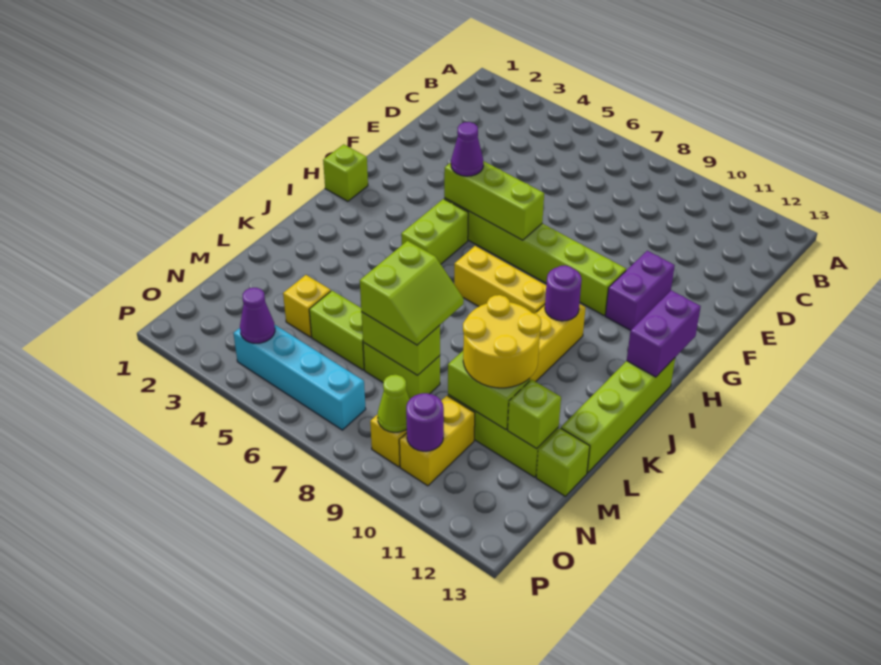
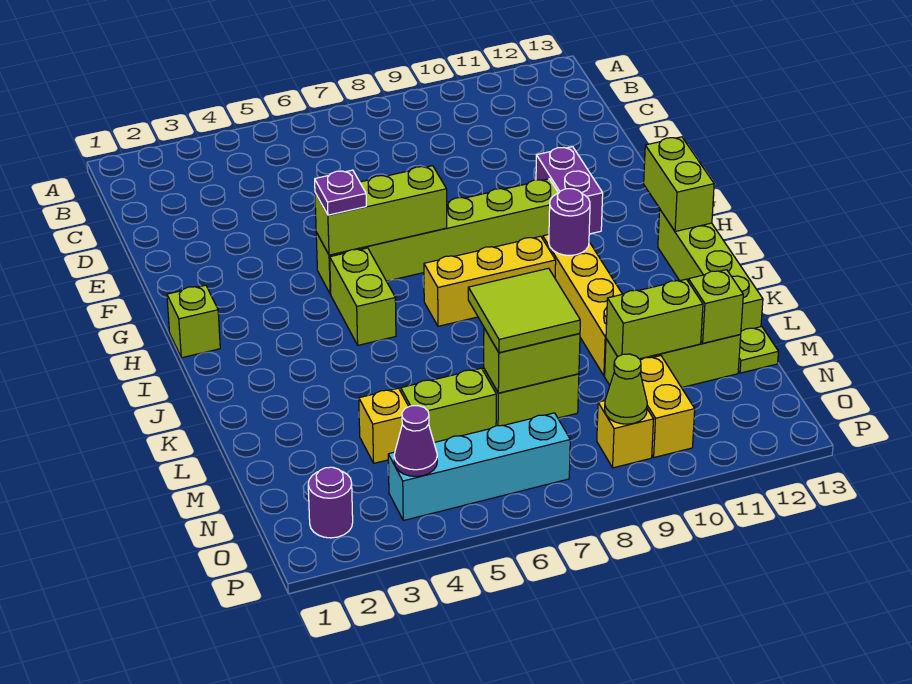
purple cone G5 level 3 -> purple plate G5 level 3
purple brick H13:I13 level 2 -> lime brick H13:I13 level 2
lime slope L7:M8 level 3 top 7 -> lime tile L7:M8 level 3
yellow round brick L10:M11 level 3 -> none
lime brick M13 level 1 -> lime plate M13 level 1
purple round brick O10 level 2 -> purple round brick O2 level 1

